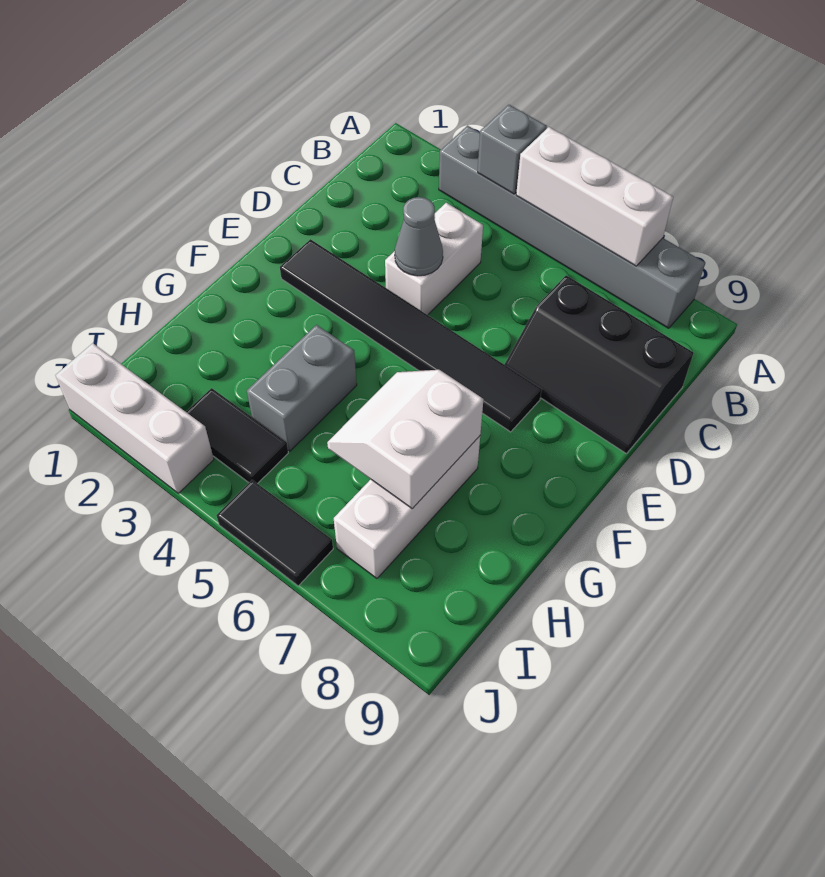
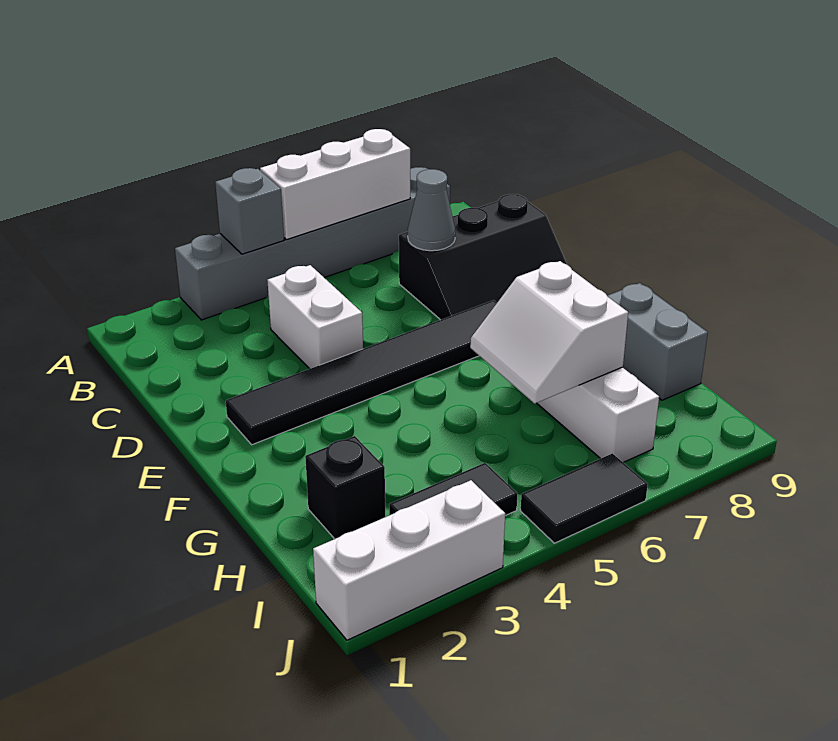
grey cone D4 level 2 -> grey cone C7 level 2
grey brick G4:H4 level 1 -> grey brick G9:H9 level 1
none -> black brick H2 level 1

